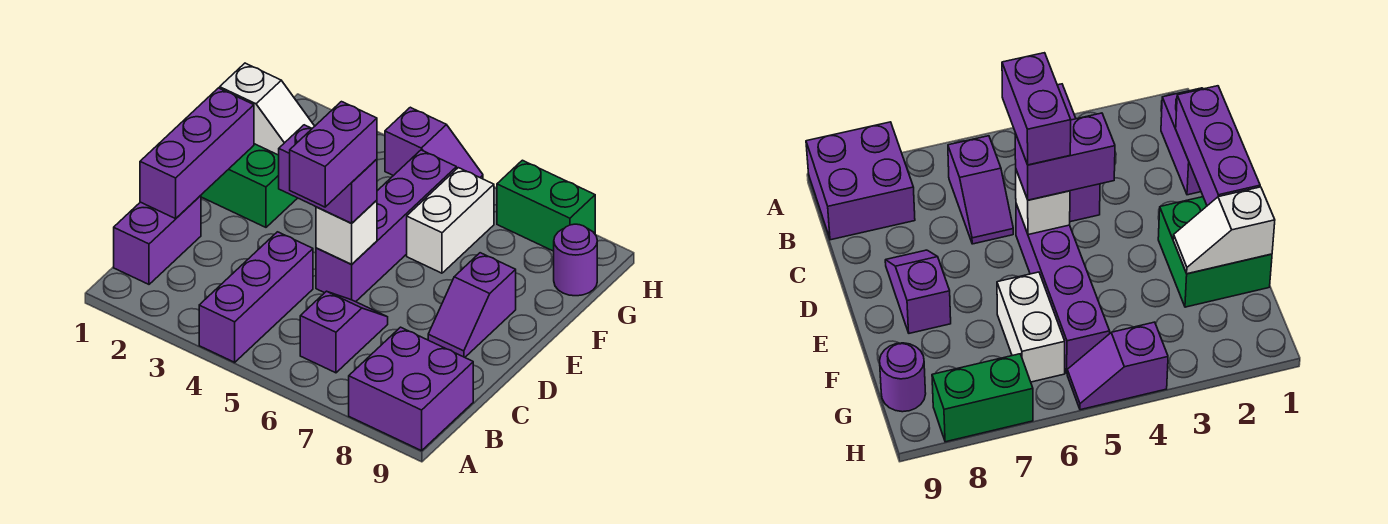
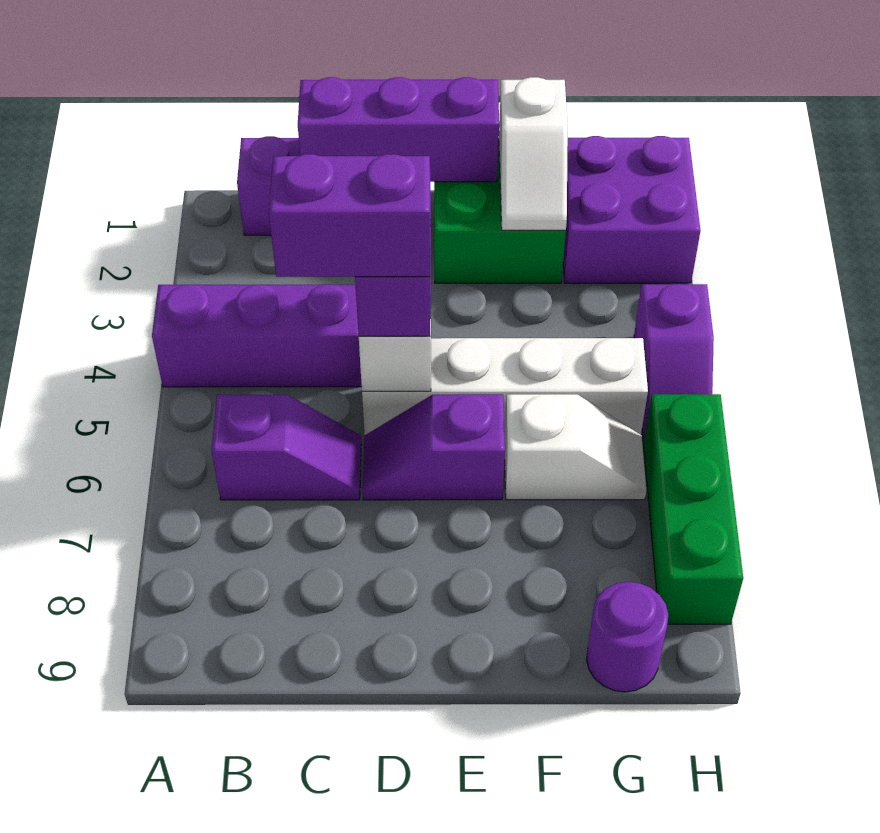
purple brick A8:B9 level 1 -> purple brick G1:H2 level 1
purple brick D5:G5 level 1 -> white brick D5:G5 level 1
purple slope D8:E8 level 1 top E -> purple slope D6:E6 level 1 top E
white brick F6:G6 level 1 -> white slope F6:G6 level 1 top F
green brick H7:H8 level 1 -> green brick H6:H8 level 1

